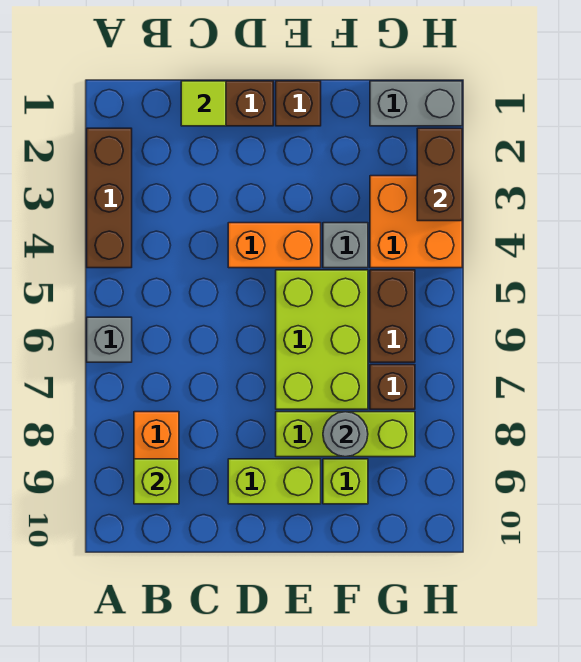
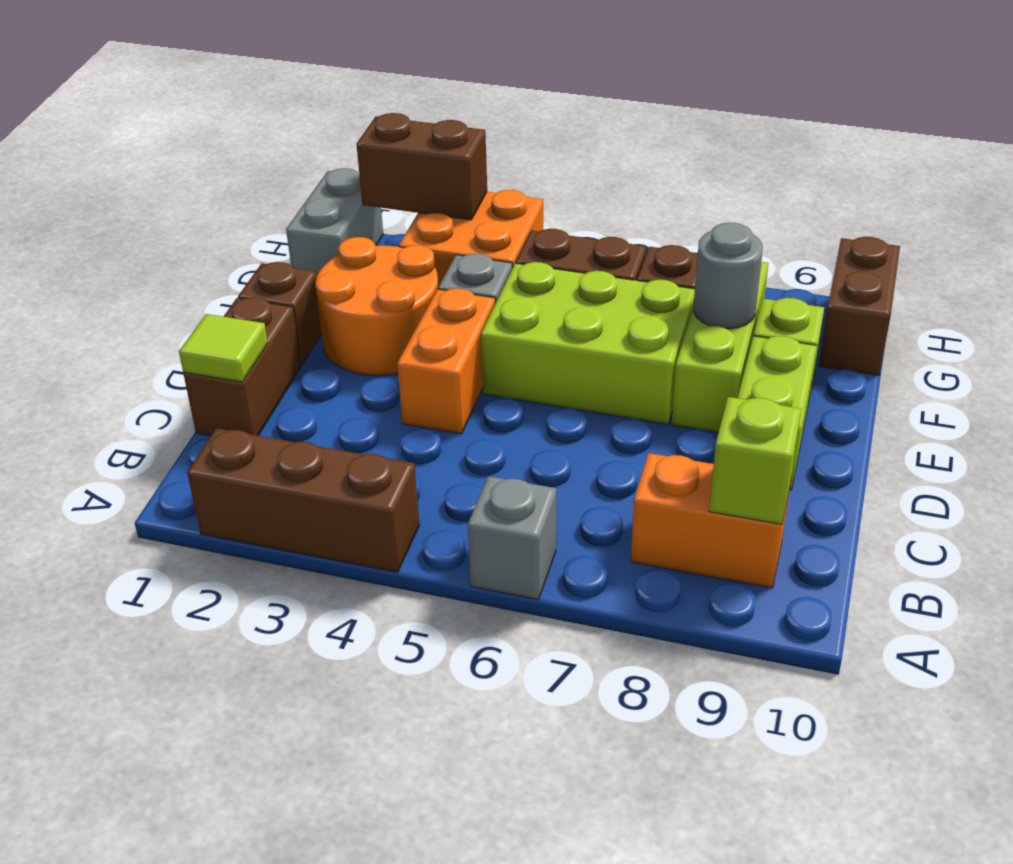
none -> orange round brick E2:F3 level 1
none -> brown brick G10:H10 level 1

